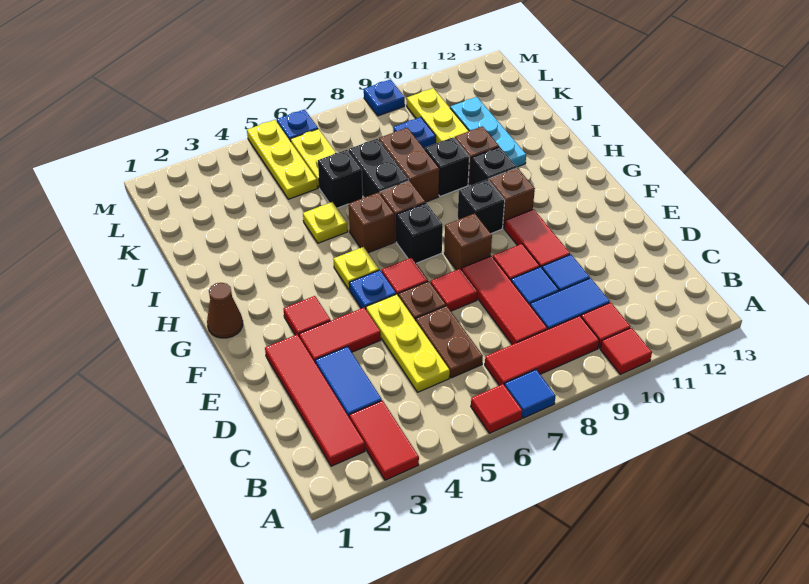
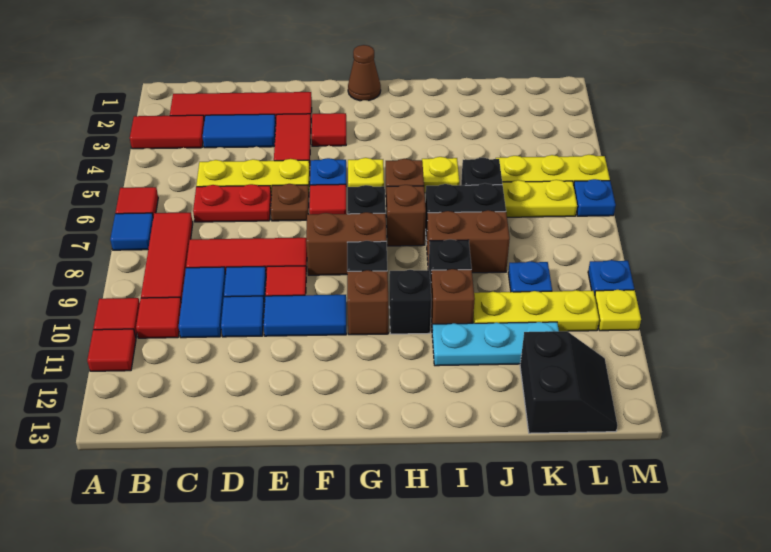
brown plate C6:D6 level 1 -> red plate C6:D6 level 1
red tile E7 level 1 -> red tile A11 level 1
red tile E10:F10 level 1 -> blue tile E10:F10 level 1
brown brick F8 level 1 -> brown brick F8:G8 level 1
none -> black slope K12:L13 level 1 top K
none -> yellow plate M10 level 1

